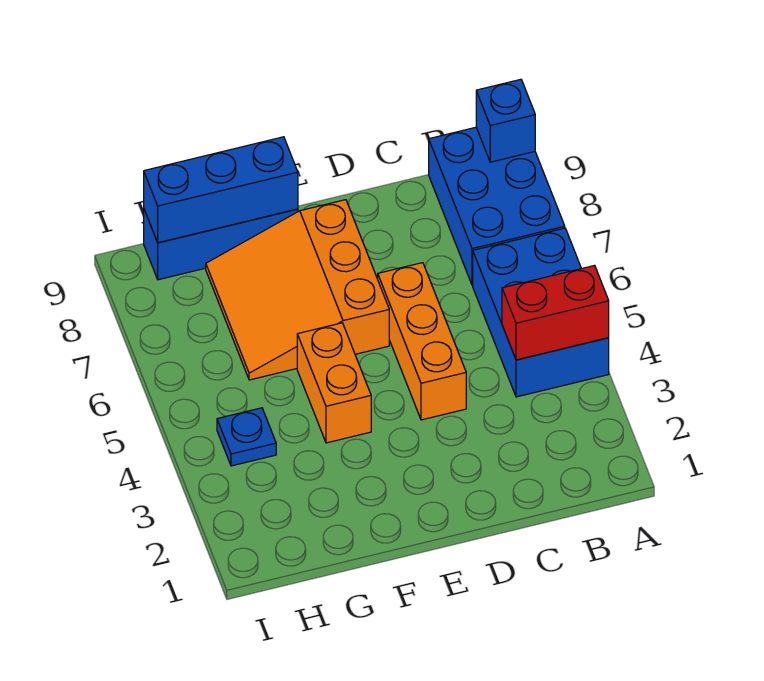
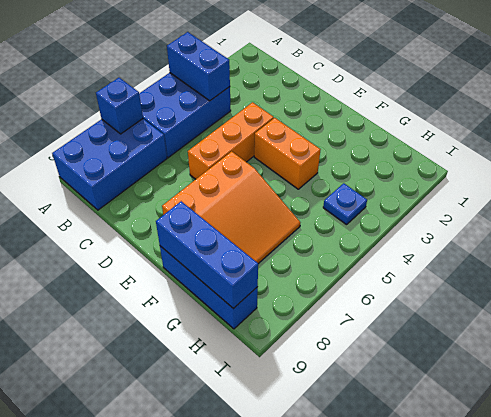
red brick A4:B4 level 2 -> blue brick A4:B4 level 2
blue brick A9 level 2 -> blue brick A7 level 2
orange brick F4:F5 level 1 -> orange brick E4:F4 level 1

